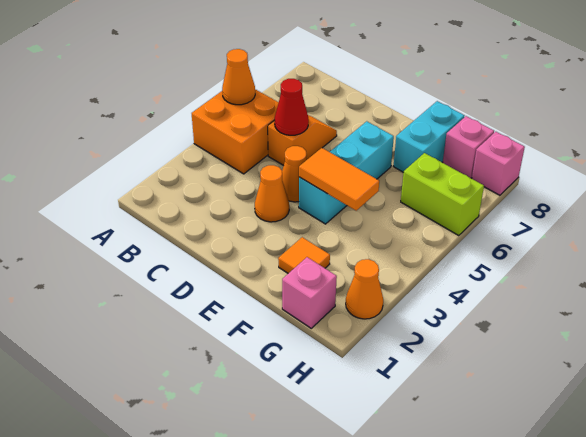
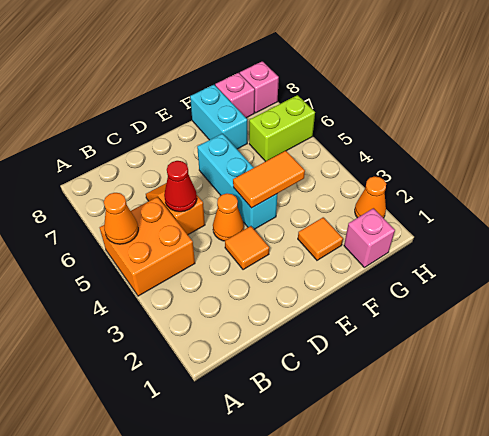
orange cone D3 level 1 -> orange tile D3 level 1

